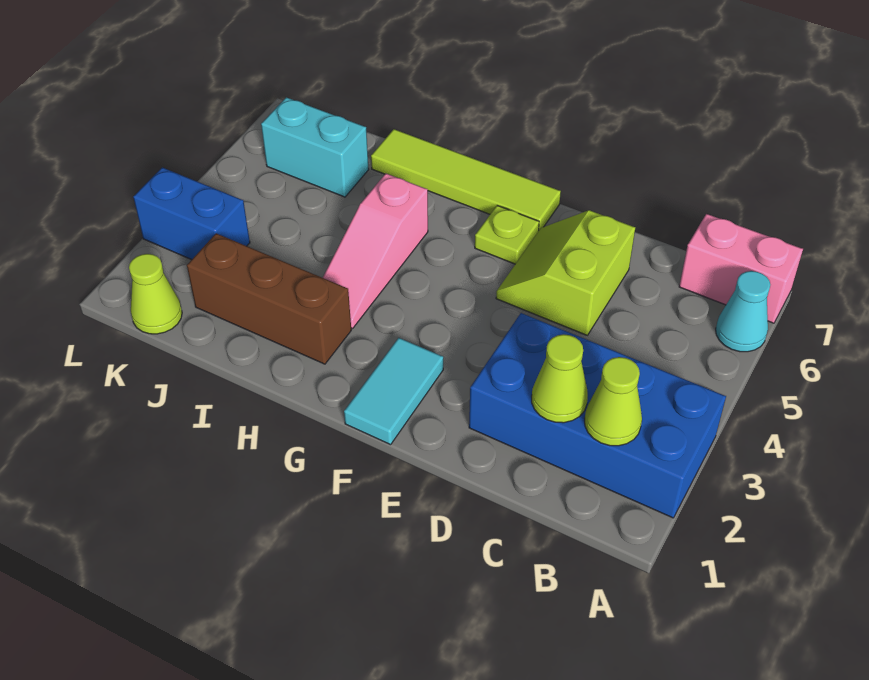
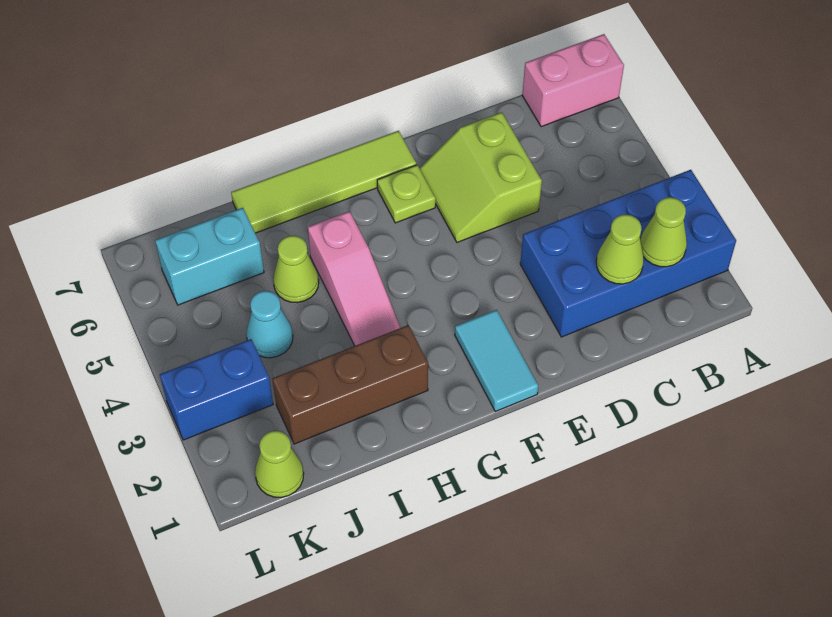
cyan cone A6 level 1 -> cyan cone J4 level 1
none -> lime cone I5 level 1

